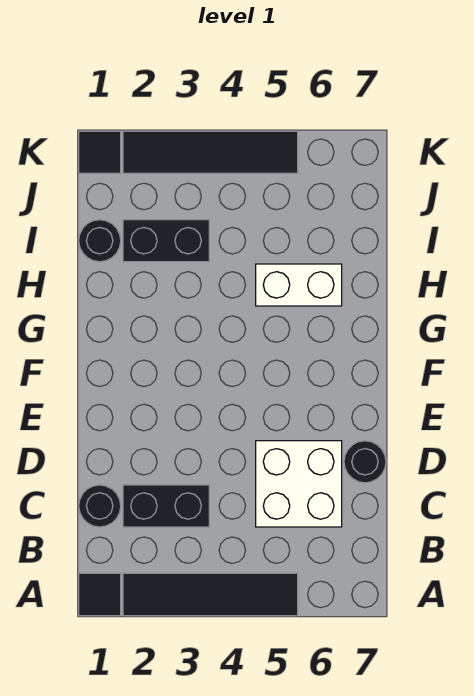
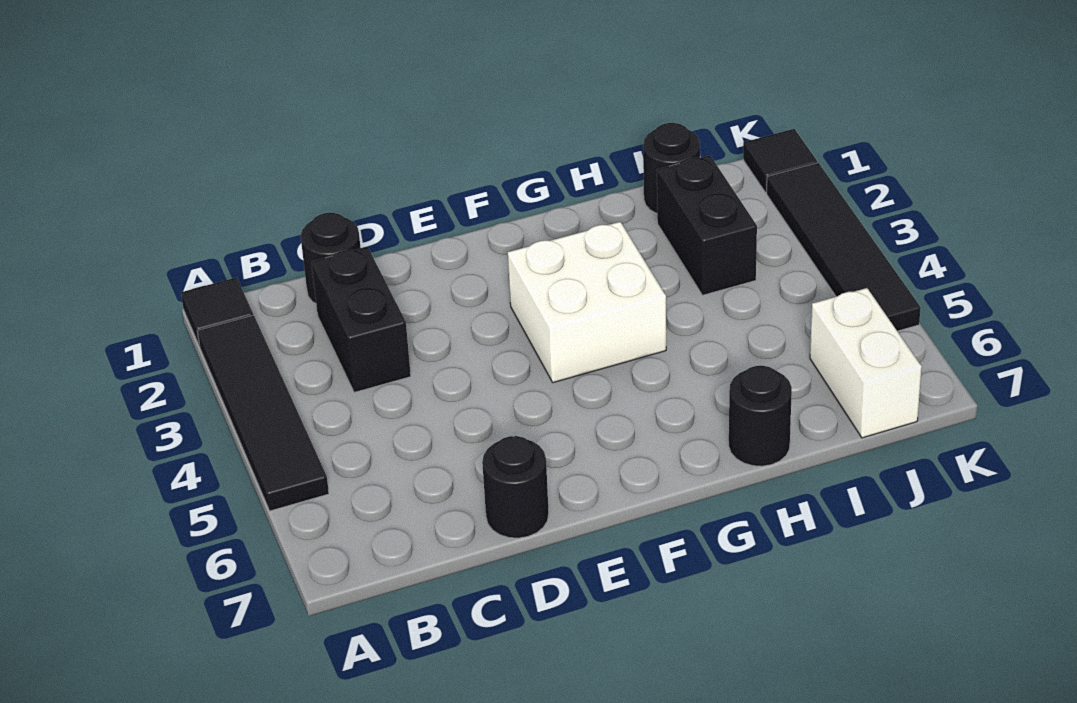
white brick C5:D6 level 1 -> white brick F3:G4 level 1
white brick H5:H6 level 1 -> white brick J6:J7 level 1
none -> black round brick H7 level 1

